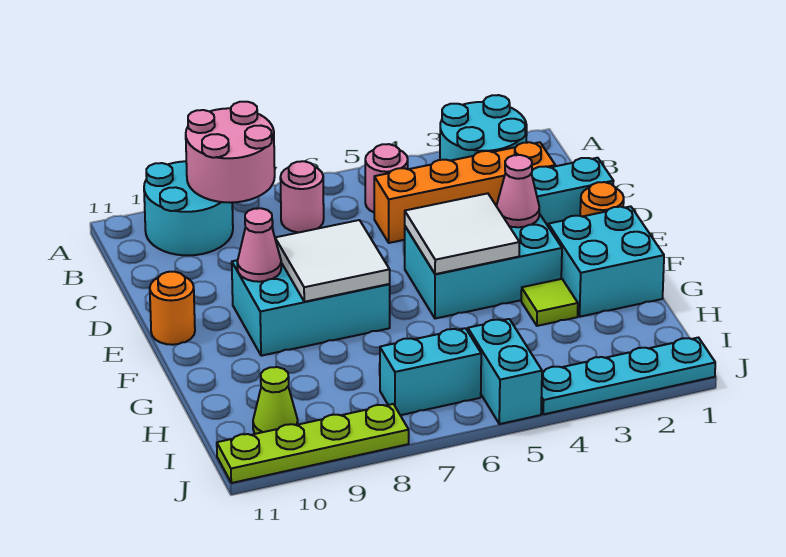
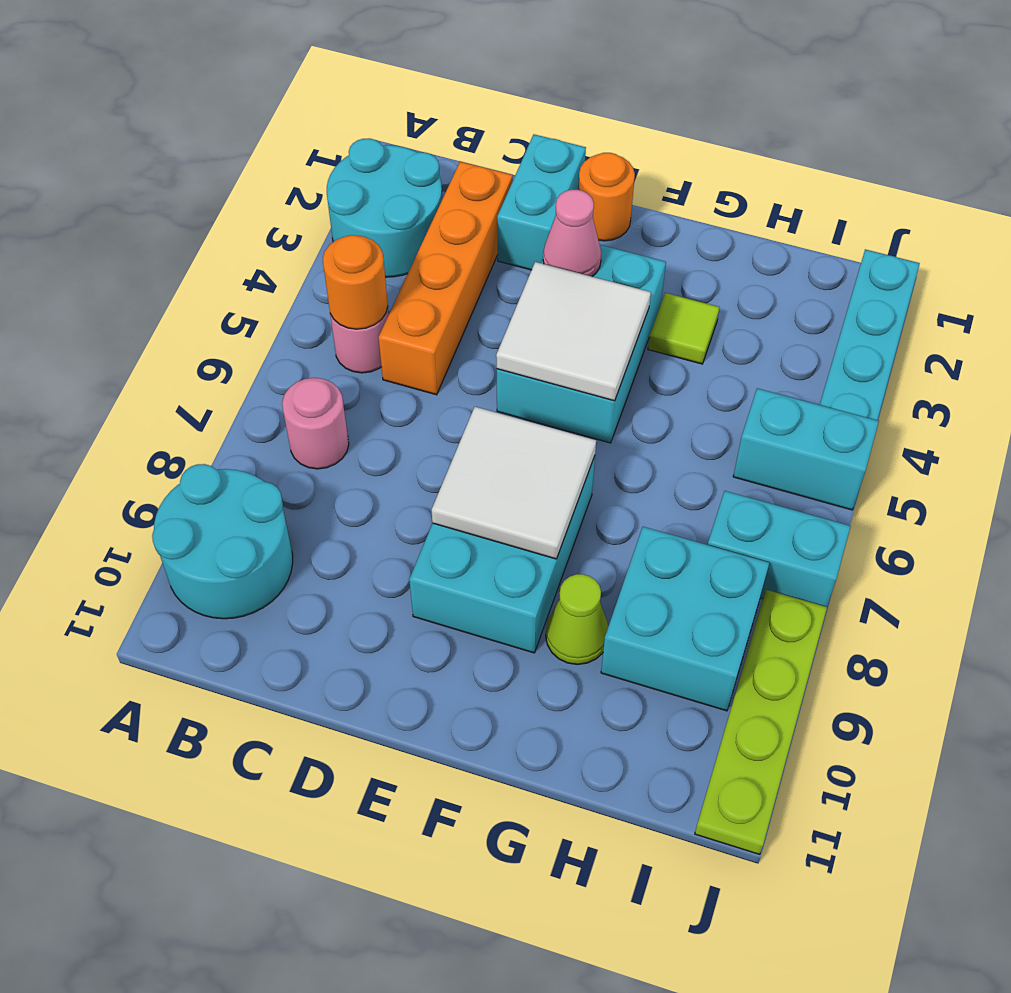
pink round brick A8:B9 level 2 -> none
pink cone E9 level 2 -> none
orange round brick E11 level 1 -> orange round brick B5 level 2
cyan brick F1:G2 level 1 -> cyan brick H8:I9 level 1
cyan brick I6:I7 level 1 -> cyan brick I7:J7 level 1
lime cone I10 level 1 -> lime cone G9 level 1

